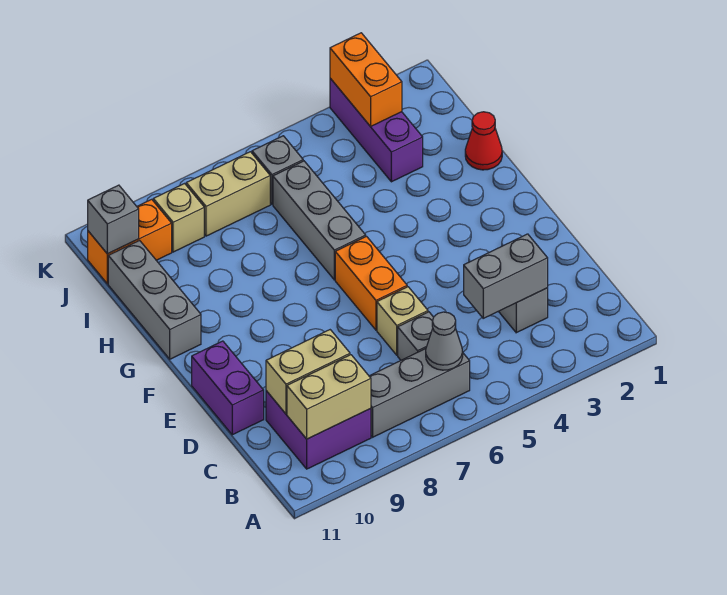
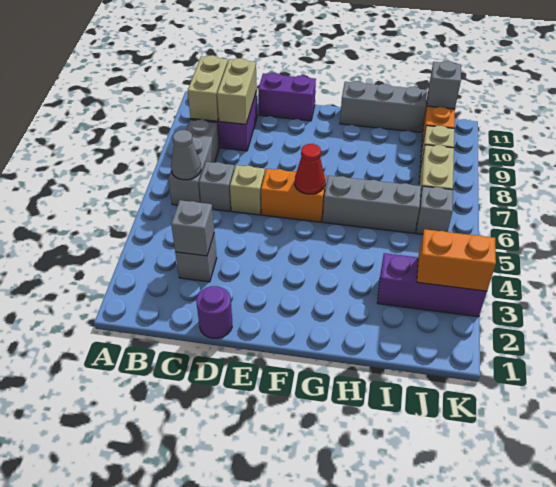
grey brick C3:C4 level 2 -> grey brick C3 level 2
none -> purple round brick D1 level 1
red cone H1 level 1 -> red cone F6 level 2

